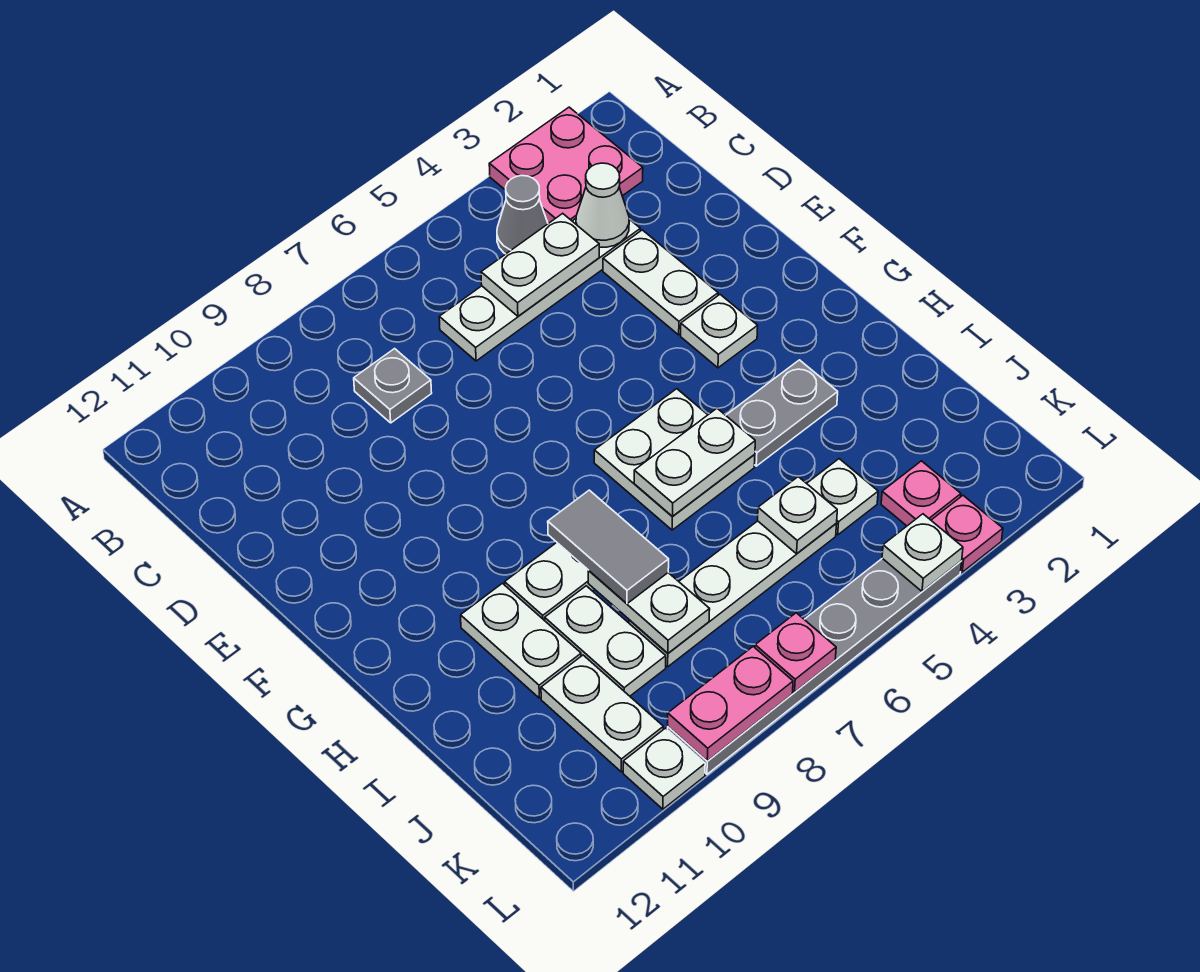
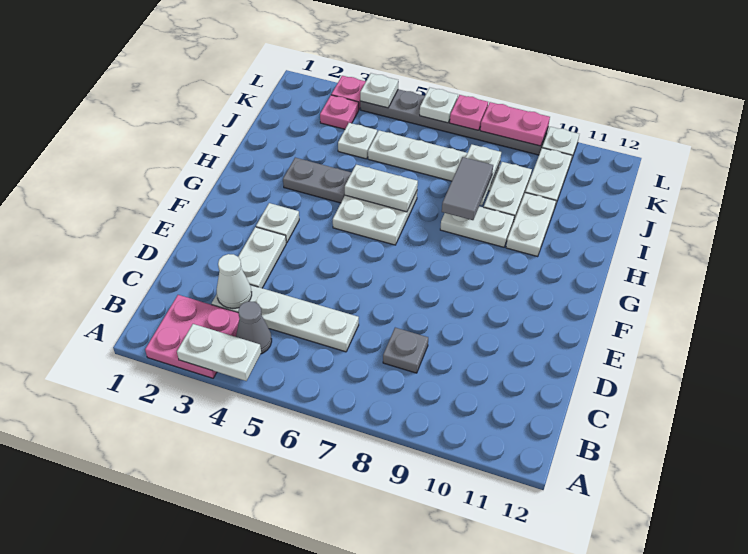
white plate C4:C5 level 2 -> white plate A3:A4 level 2
white plate J5 level 2 -> white plate L6 level 2

